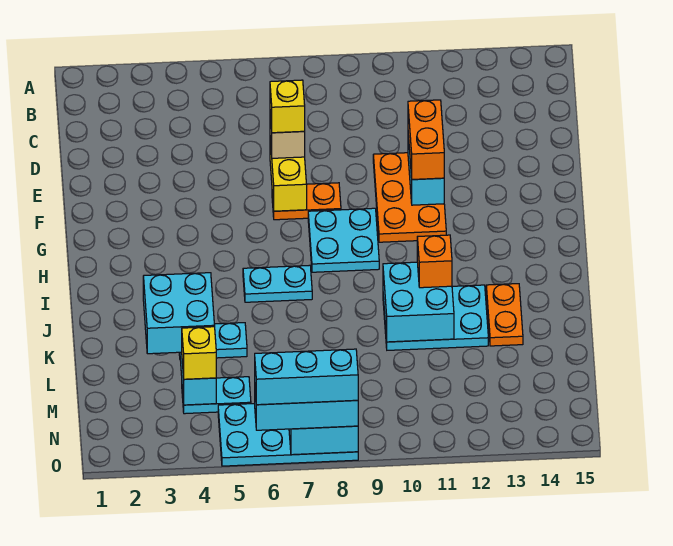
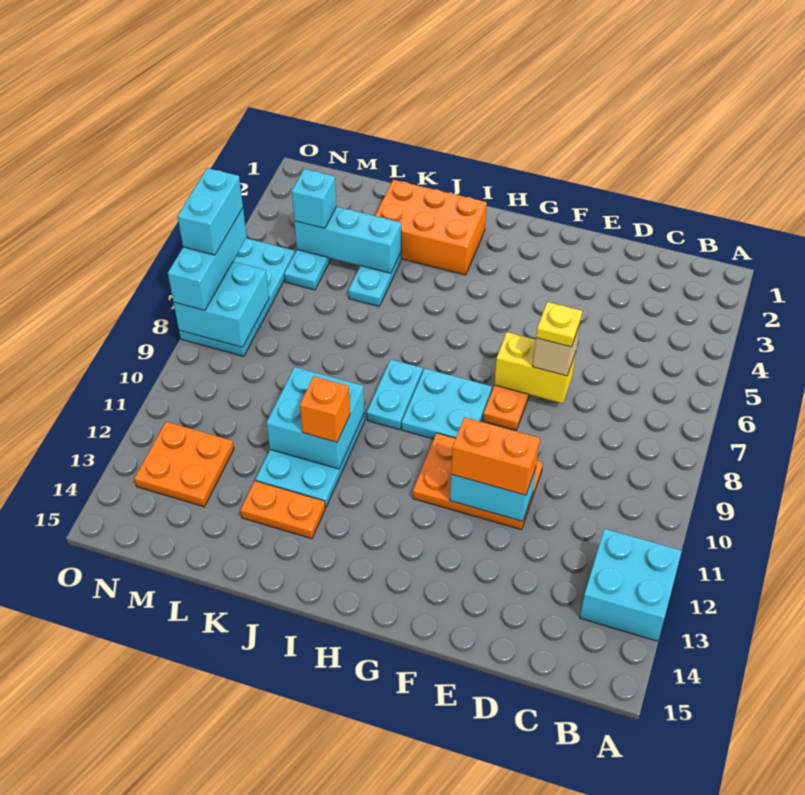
yellow brick E7 level 4 -> yellow plate E7 level 4
none -> orange brick I2:K3 level 1
cyan plate I6:I7 level 1 -> cyan plate I8:I9 level 1
cyan brick K3:L4 level 3 -> cyan brick A12:B13 level 1
yellow brick M4 level 3 -> cyan brick M4 level 3
none -> orange plate M12:N13 level 1
cyan brick O6:O8 level 4 -> cyan brick O6:O7 level 4

